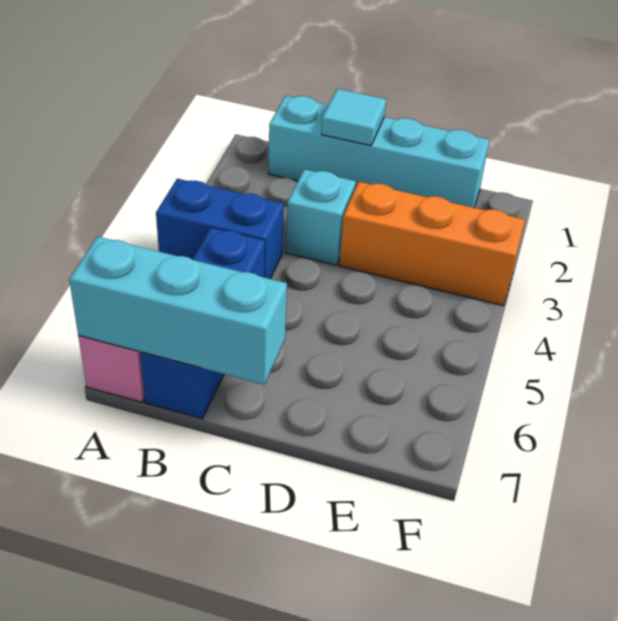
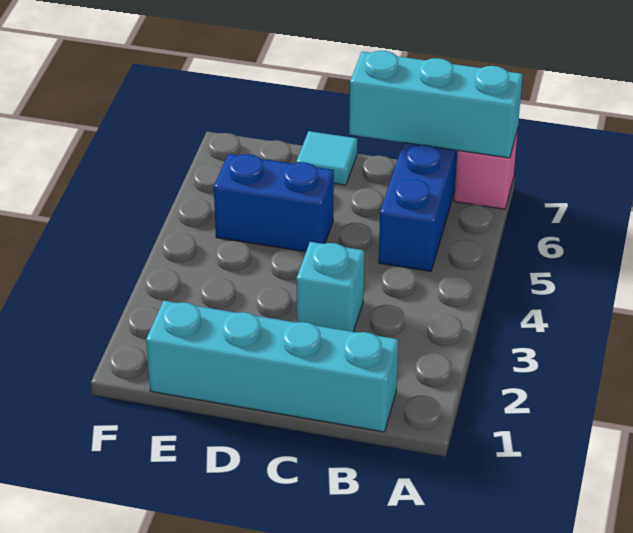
blue brick A4:B4 level 1 -> blue brick D5:E5 level 1
cyan tile C1 level 2 -> cyan tile D7 level 1
orange brick D3:F3 level 1 -> none

